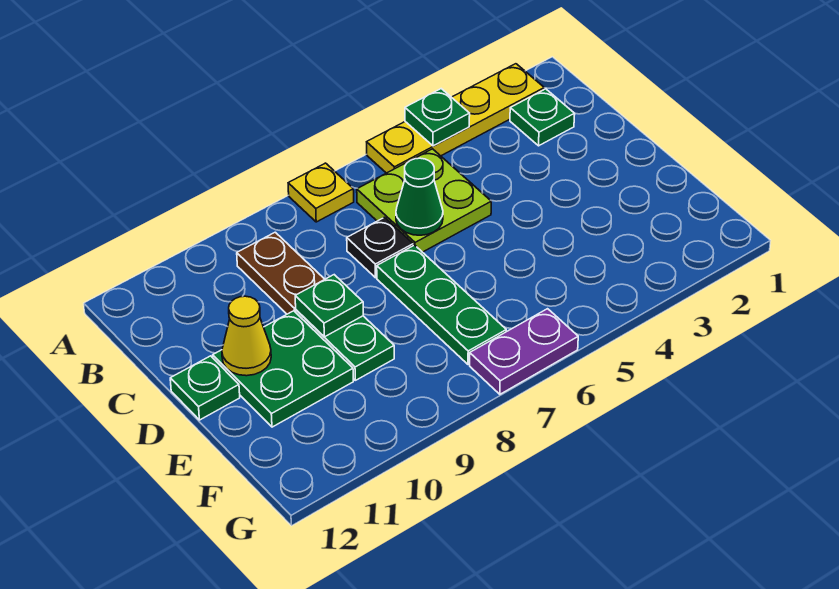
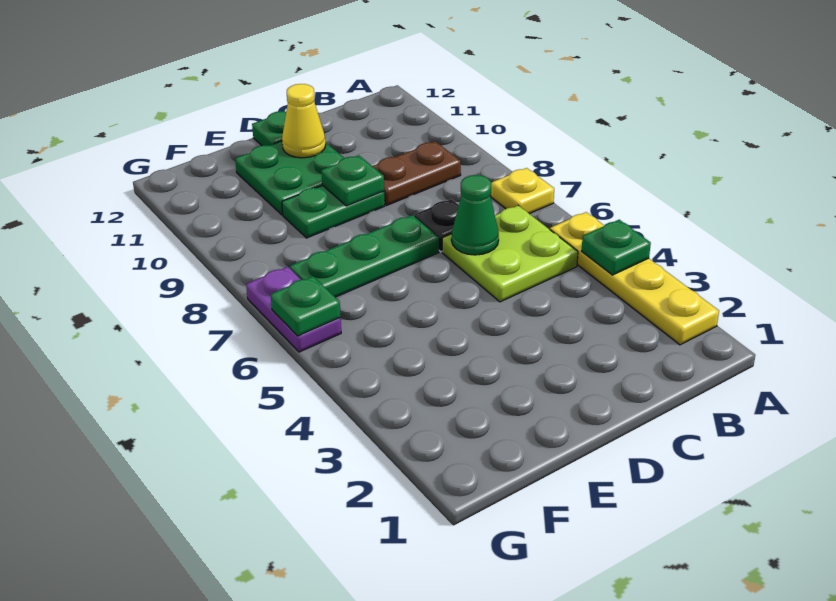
green plate B2 level 1 -> green plate G6 level 2

